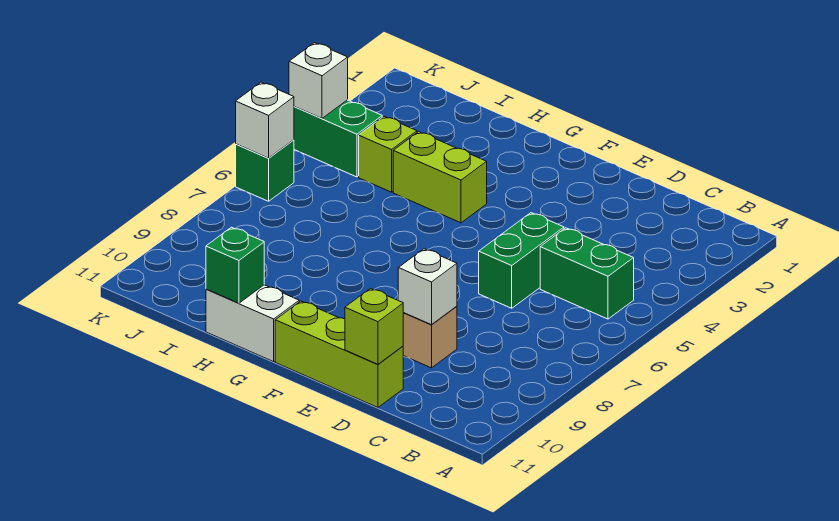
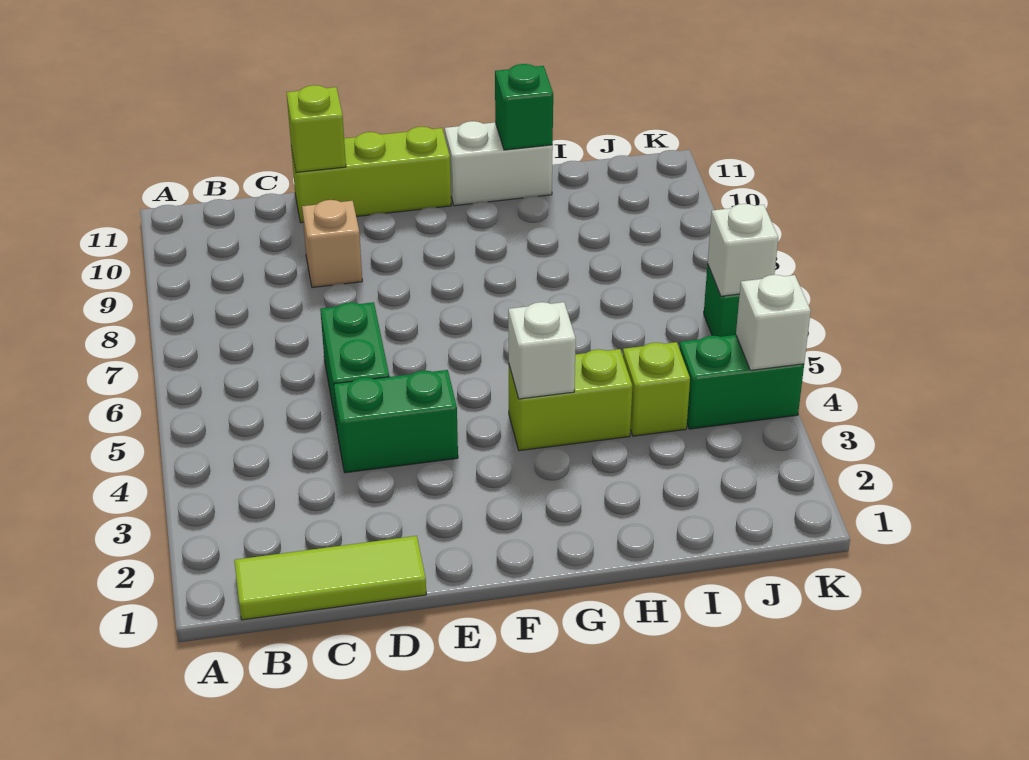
none -> lime tile B1:D1 level 1
green brick B5:C5 level 1 -> green brick D4:E4 level 1
white brick D9 level 2 -> white brick G4 level 2

